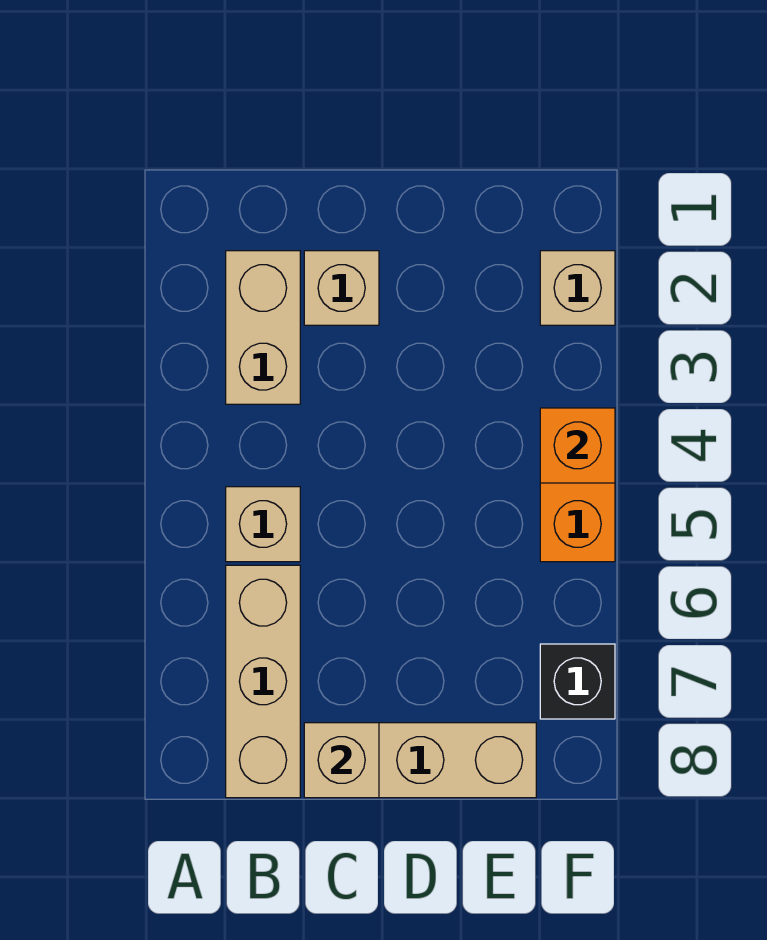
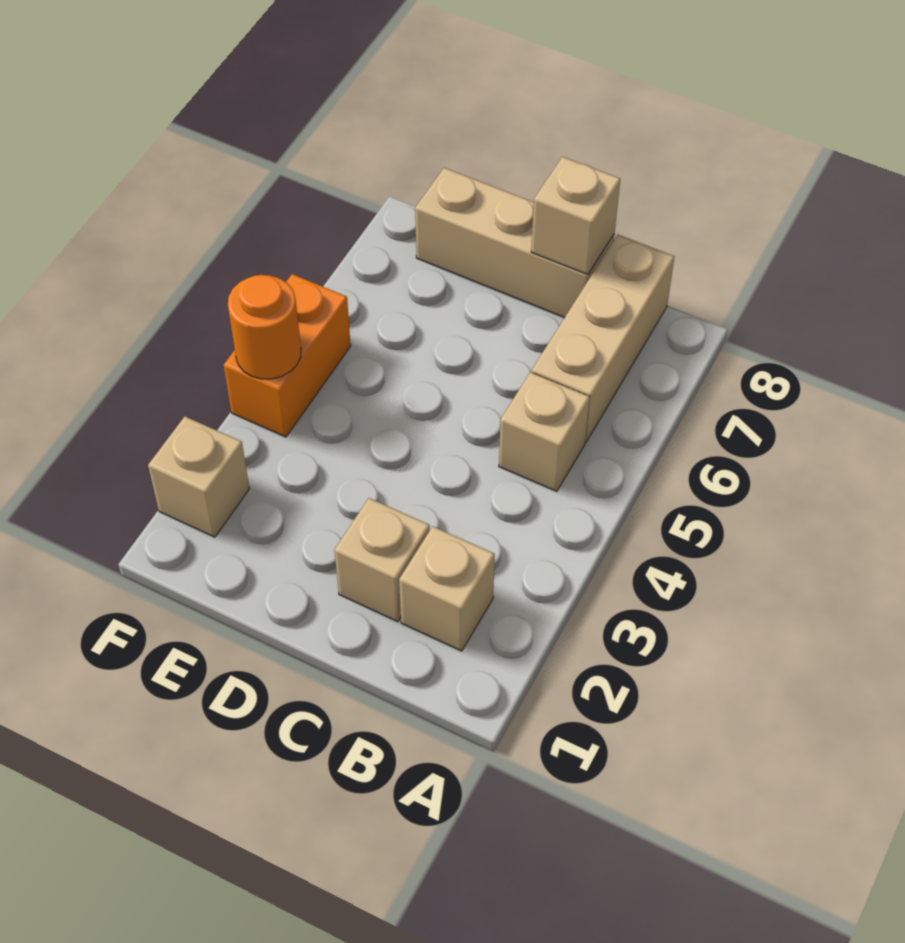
tan brick B2:B3 level 1 -> tan brick B2 level 1
orange brick F4 level 2 -> orange round brick F4 level 2
black brick F7 level 1 -> none

